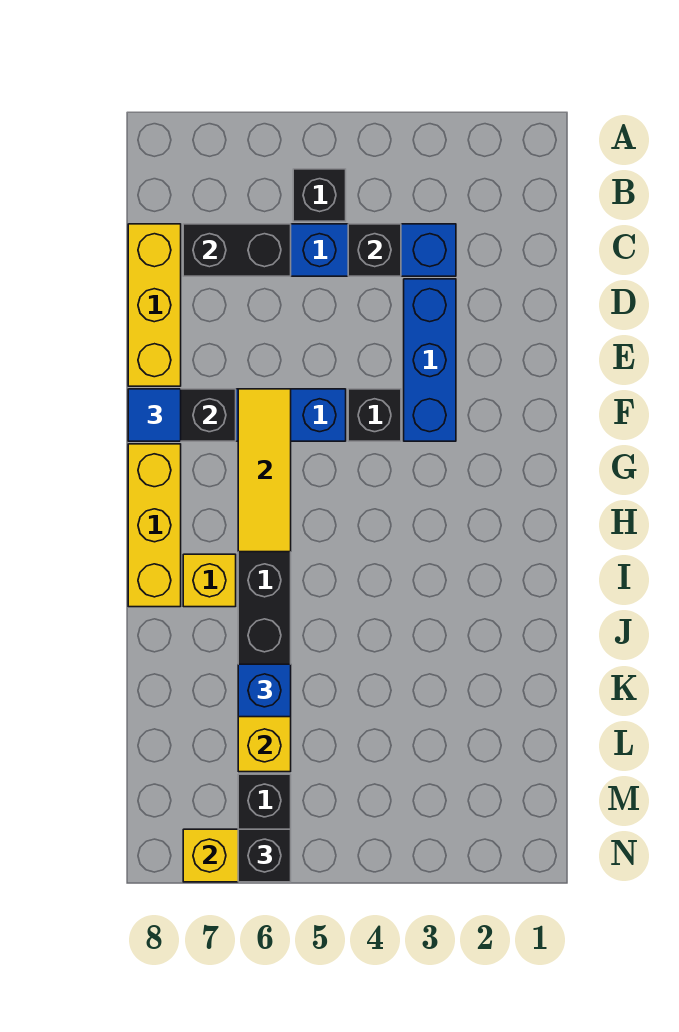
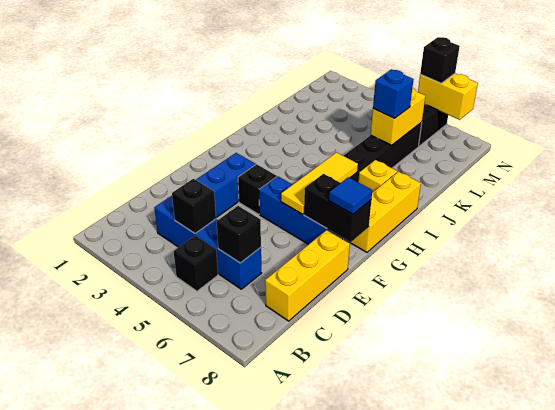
black brick C6:C7 level 2 -> black brick C6 level 2

